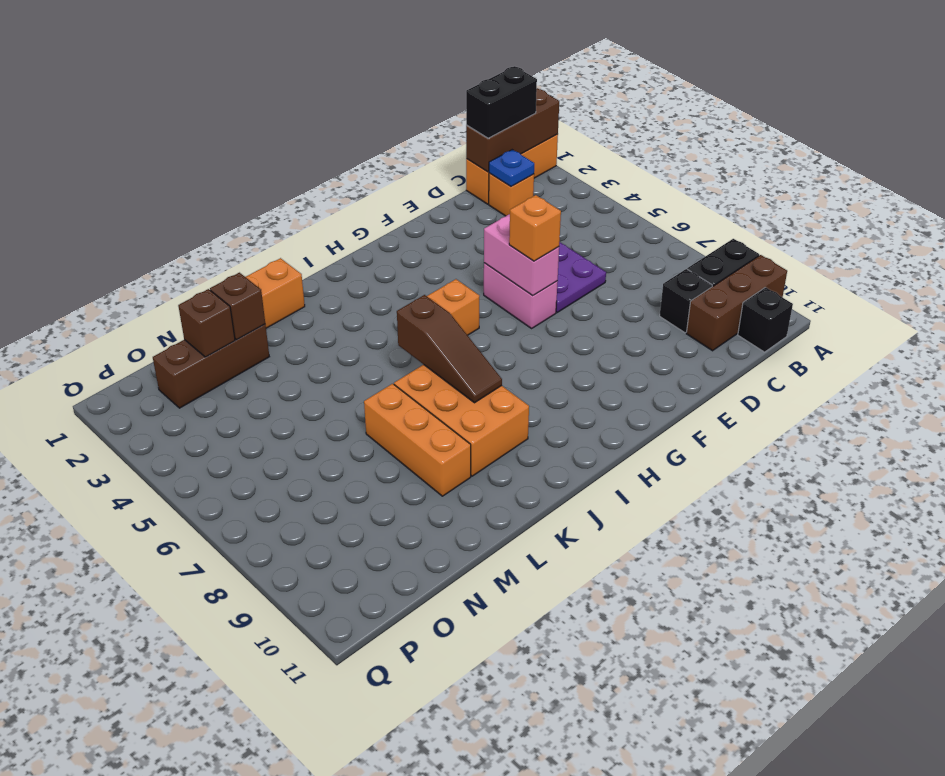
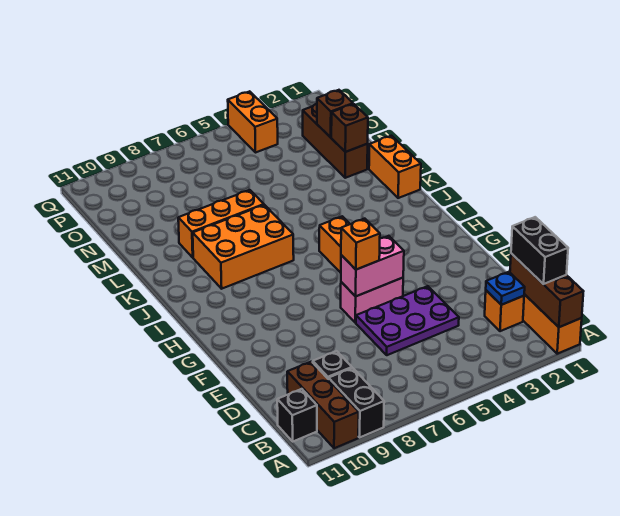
brown slope J6:J8 level 2 top 6 -> none
none -> orange brick P4:Q4 level 1

